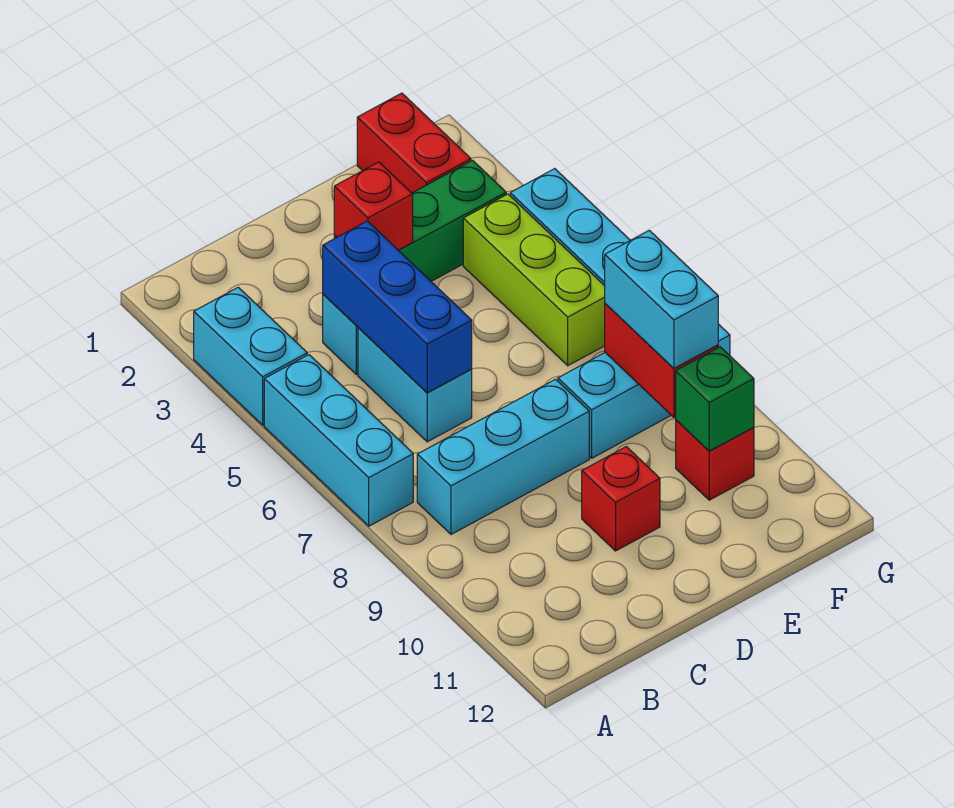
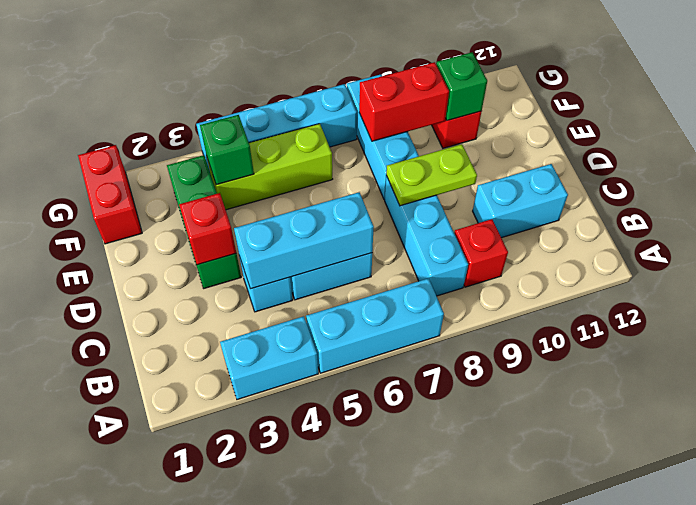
blue brick C4:C6 level 2 -> cyan brick C4:C6 level 2
none -> lime plate D8:D9 level 2
red brick D10 level 1 -> red brick B9 level 1
red brick F1:F2 level 1 -> red brick F1:G1 level 1
none -> green brick F4 level 2
cyan brick F8:F9 level 3 -> cyan brick C10:C11 level 1

